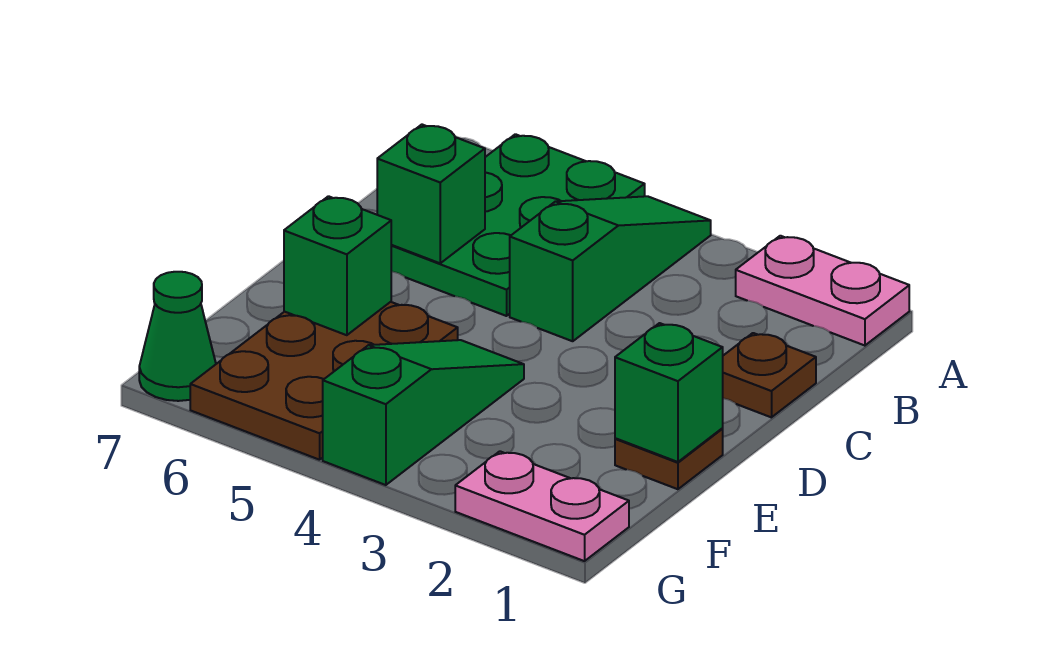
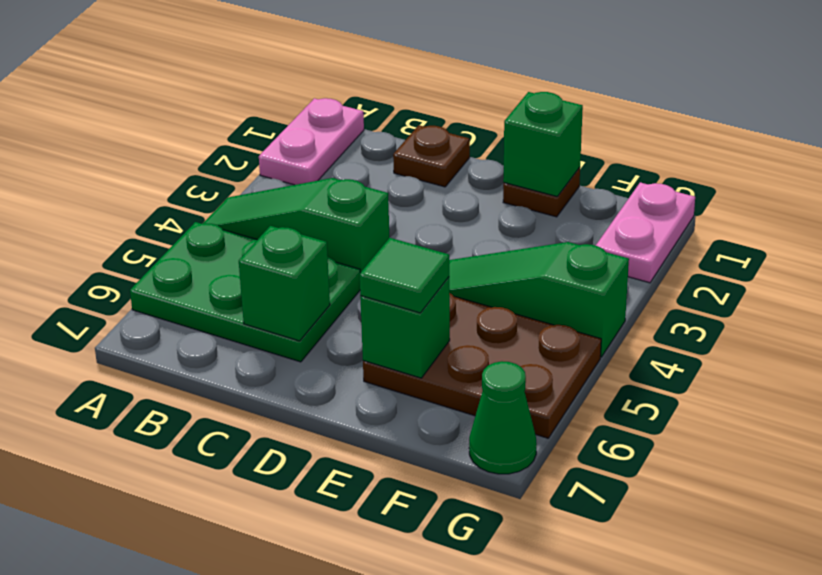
none -> green tile E6 level 3

